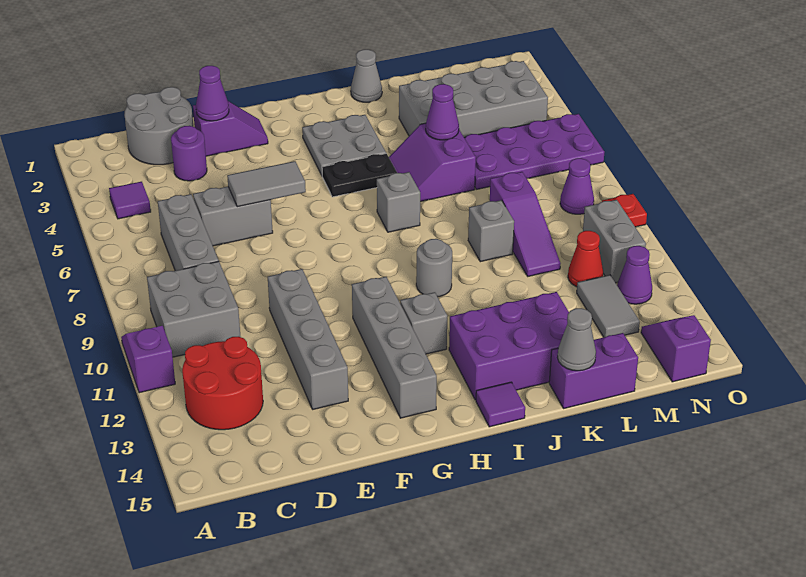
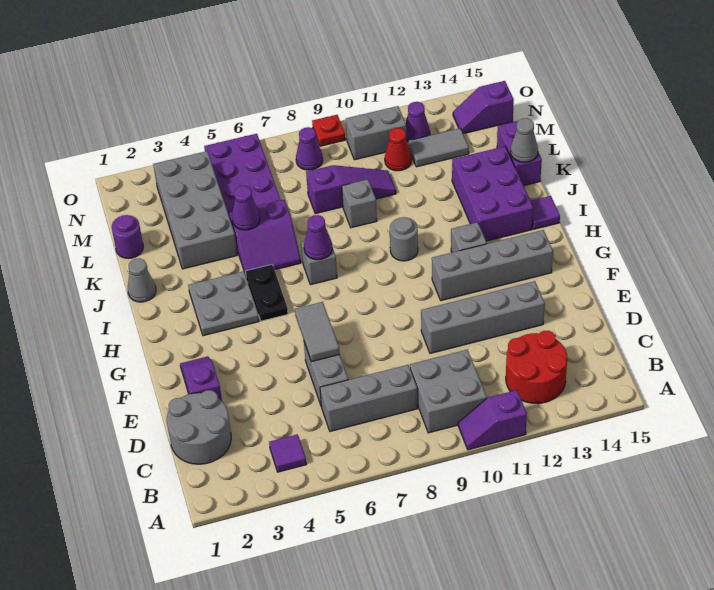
purple round brick D3 level 1 -> purple round brick L1 level 1
purple cone E2 level 2 -> purple cone I7 level 2

